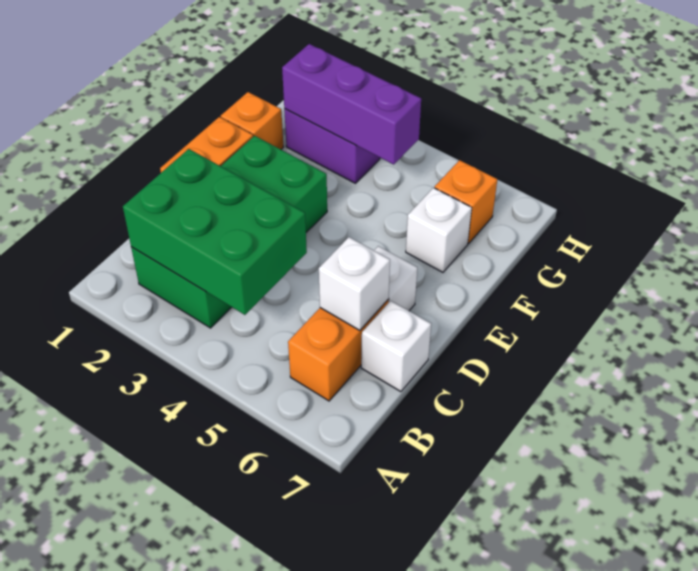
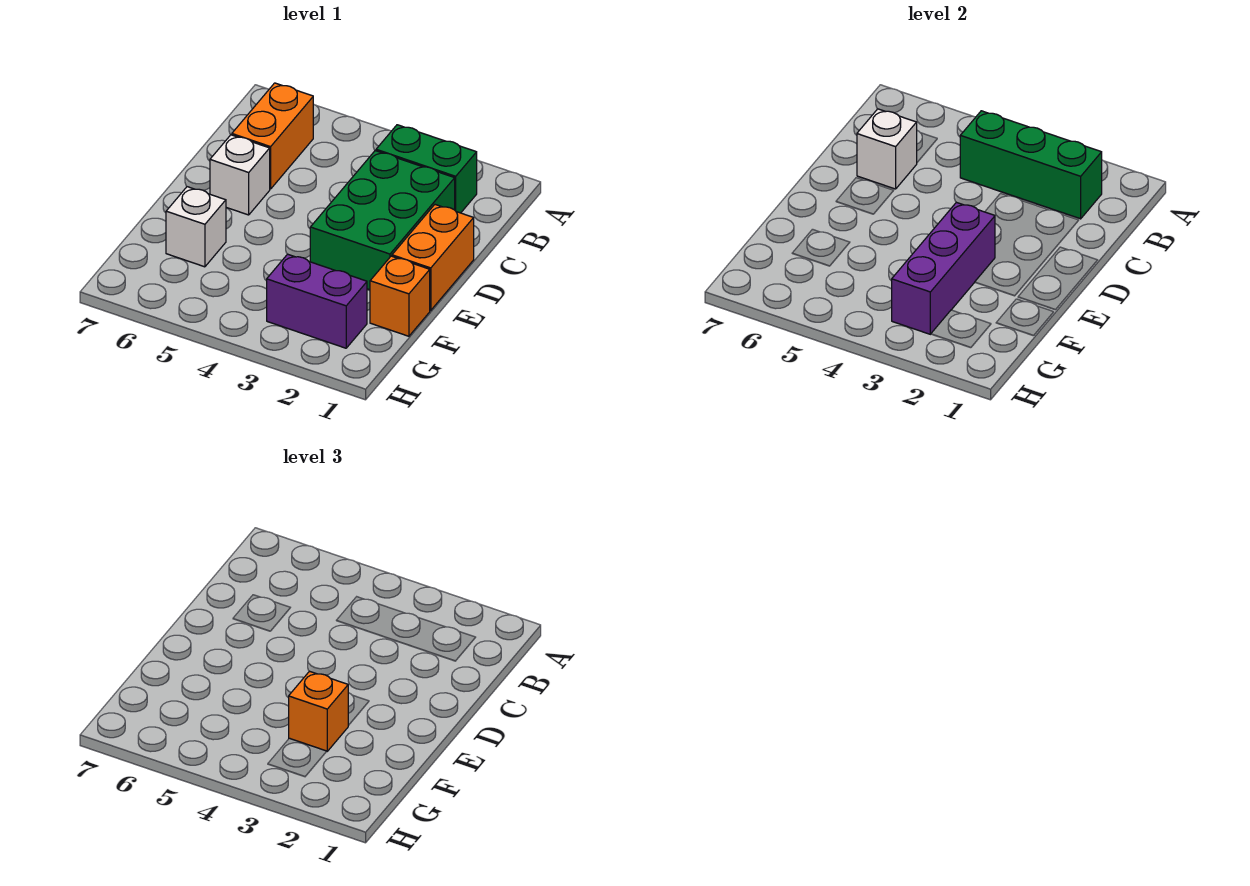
green brick B2:C4 level 2 -> green brick B2:B4 level 2
white brick C7 level 1 -> none
purple brick G2:G4 level 2 -> purple brick E3:G3 level 2
orange brick G6 level 1 -> orange brick F3 level 3

